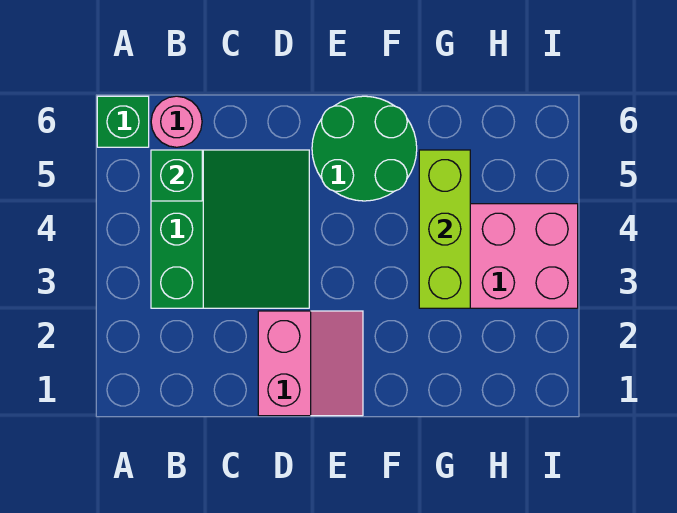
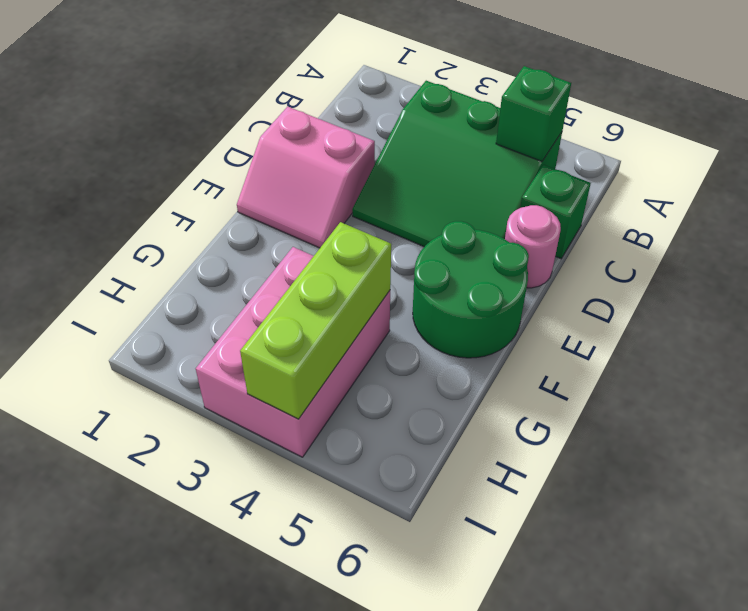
green brick A6 level 1 -> green brick C6 level 1
pink round brick B6 level 1 -> pink round brick D6 level 1
lime brick G3:G5 level 2 -> lime brick G4:I4 level 2

